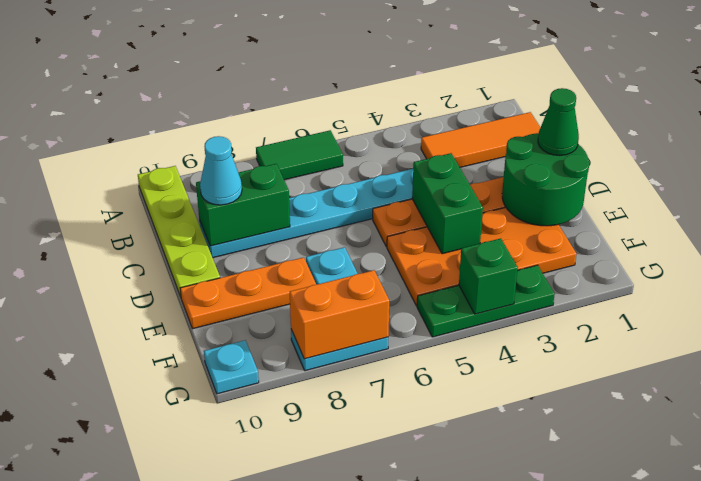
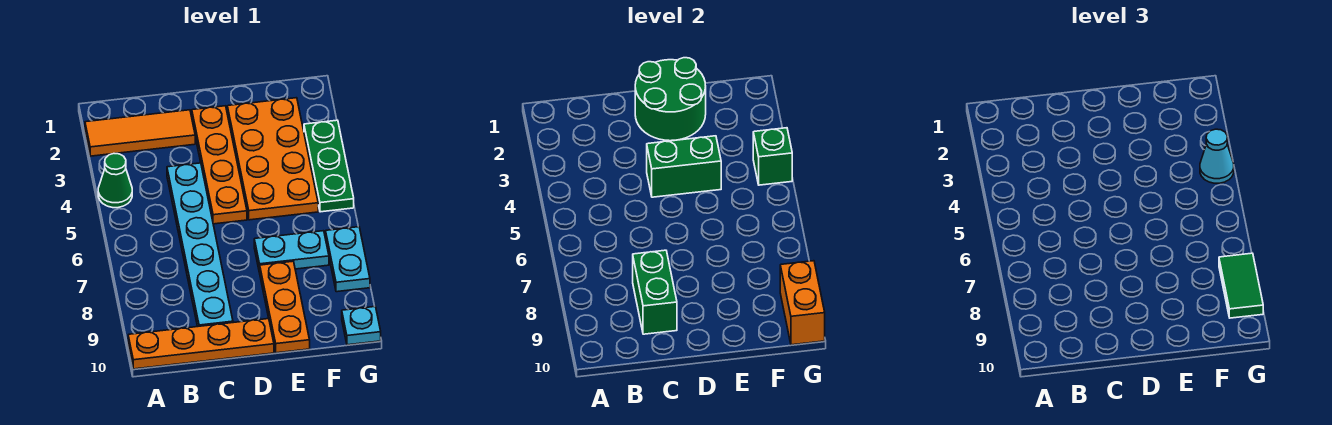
green tile A6:A7 level 1 -> green tile G8:G9 level 3
lime plate A10:D10 level 1 -> orange plate A10:D10 level 1
orange tile B1:B3 level 1 -> orange tile A2:C2 level 1
cyan cone C9 level 3 -> cyan cone G4 level 3
green cone D1 level 3 -> green cone A4 level 1
orange brick G7:G8 level 2 -> orange brick G9:G10 level 2

